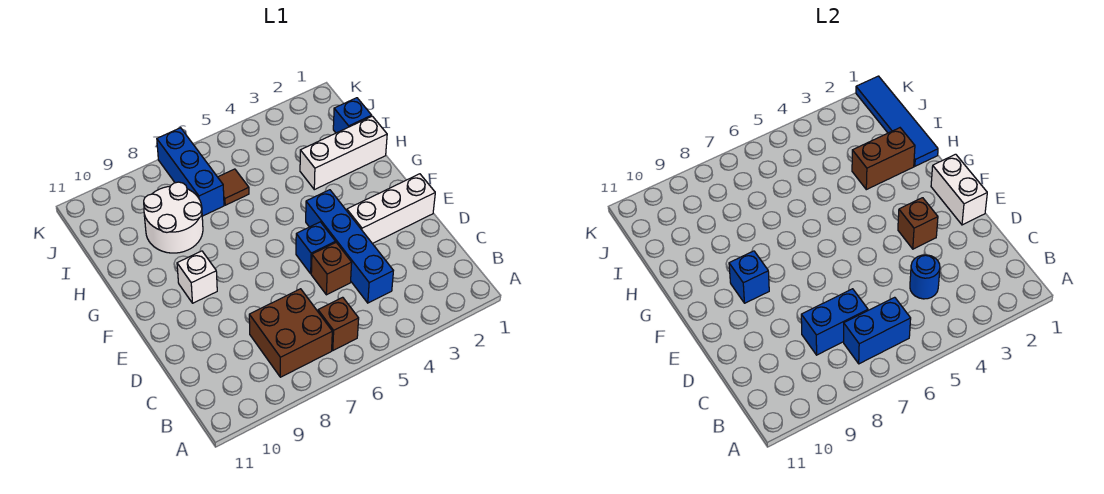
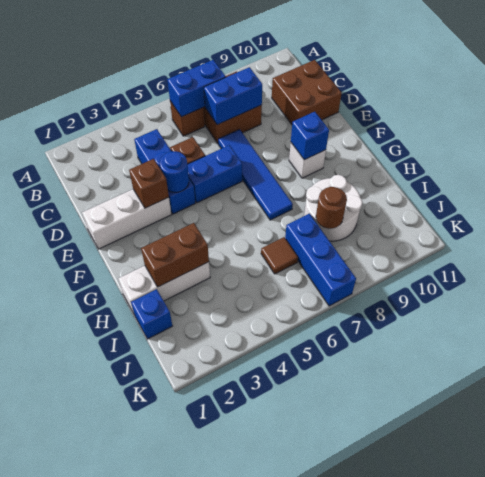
blue brick C4:F4 level 1 -> blue brick C4:E4 level 1
blue round brick C4 level 2 -> blue round brick E4 level 2
none -> brown brick C10:D11 level 1
white brick E1:F1 level 2 -> none
blue brick E5 level 1 -> blue brick E5:E6 level 1
blue tile H1:K1 level 2 -> blue tile D7:G7 level 1
none -> brown round brick I8 level 2

